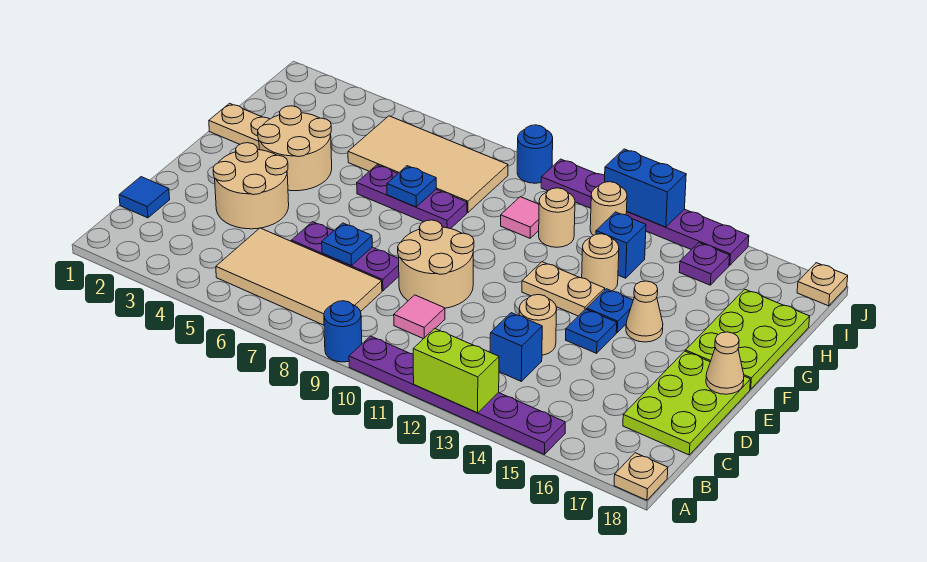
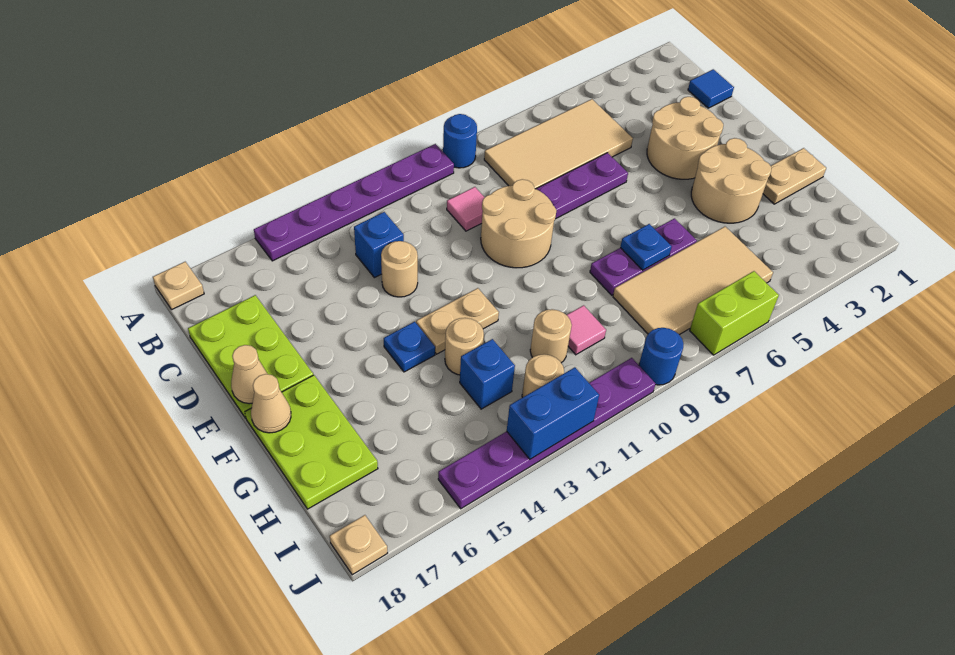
lime brick A12:A13 level 2 -> lime brick J6:J7 level 1
blue plate D7 level 2 -> none
blue plate E14 level 1 -> none
tan cone F15 level 1 -> tan cone F18 level 2
purple plate I15 level 1 -> none

